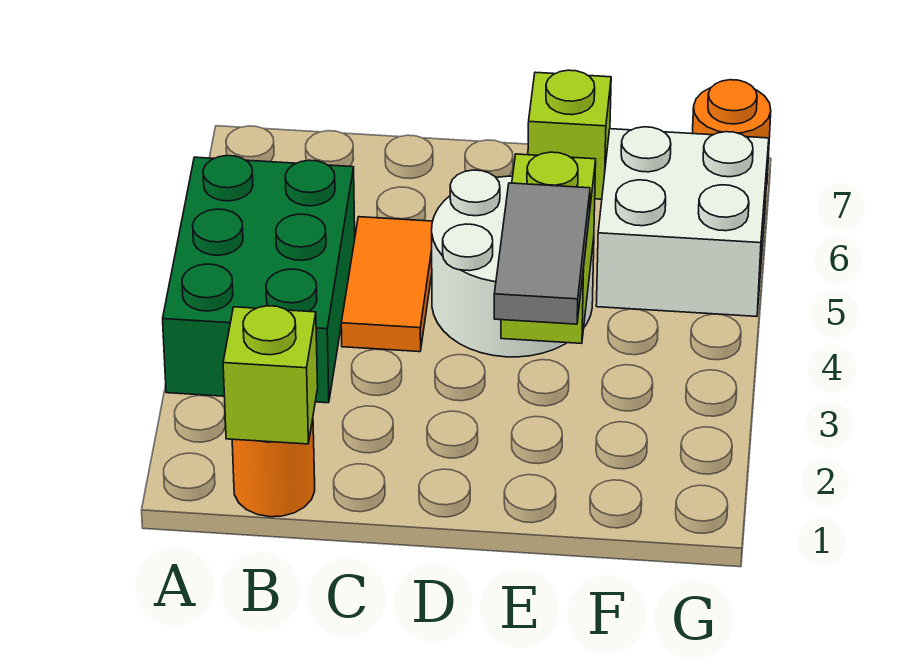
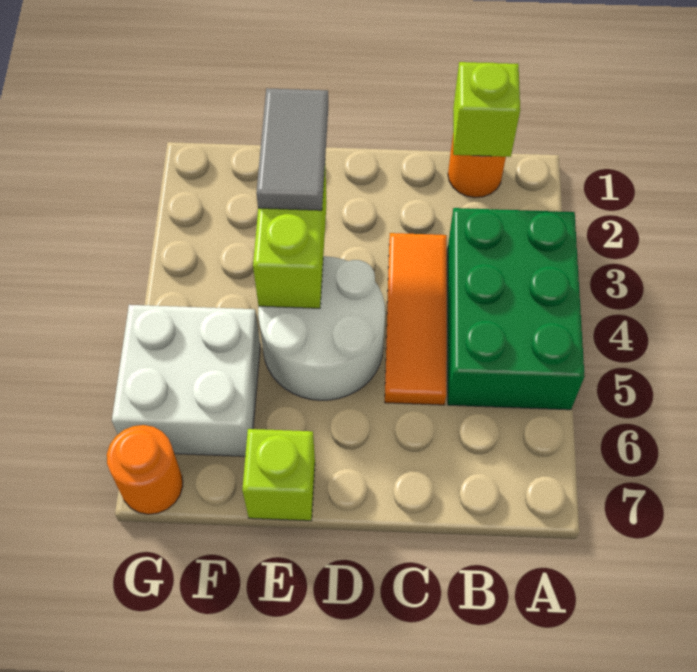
orange tile C4:C5 level 1 -> orange tile C3:C5 level 1

